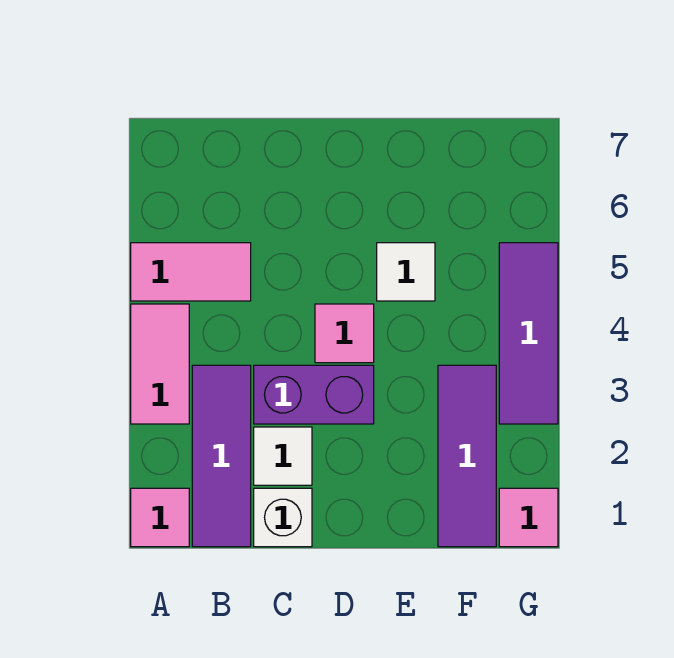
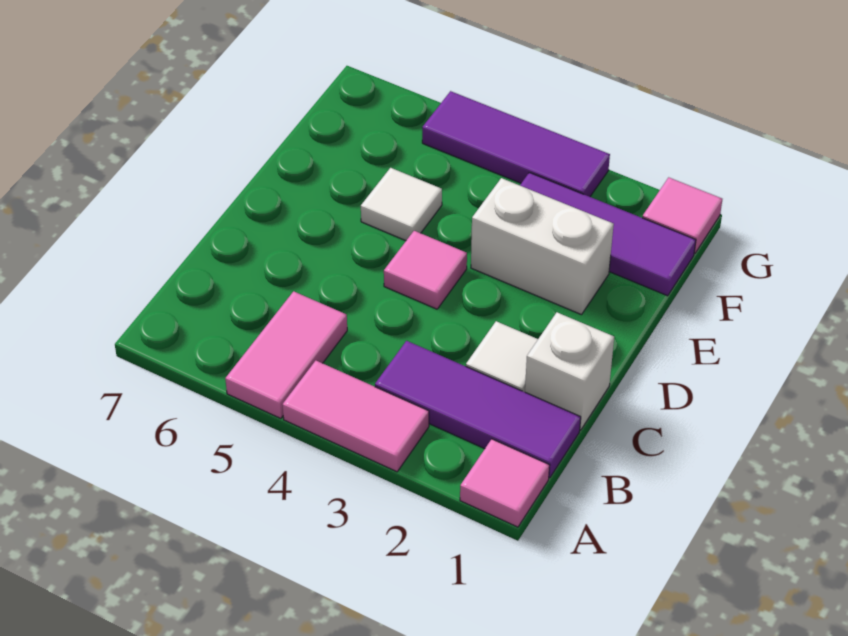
purple brick C3:D3 level 1 -> none
none -> white brick E2:E3 level 1

